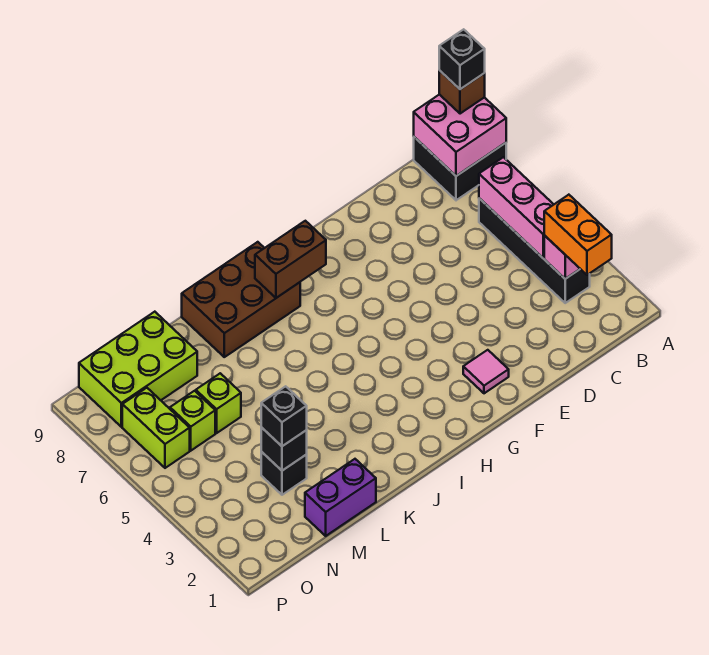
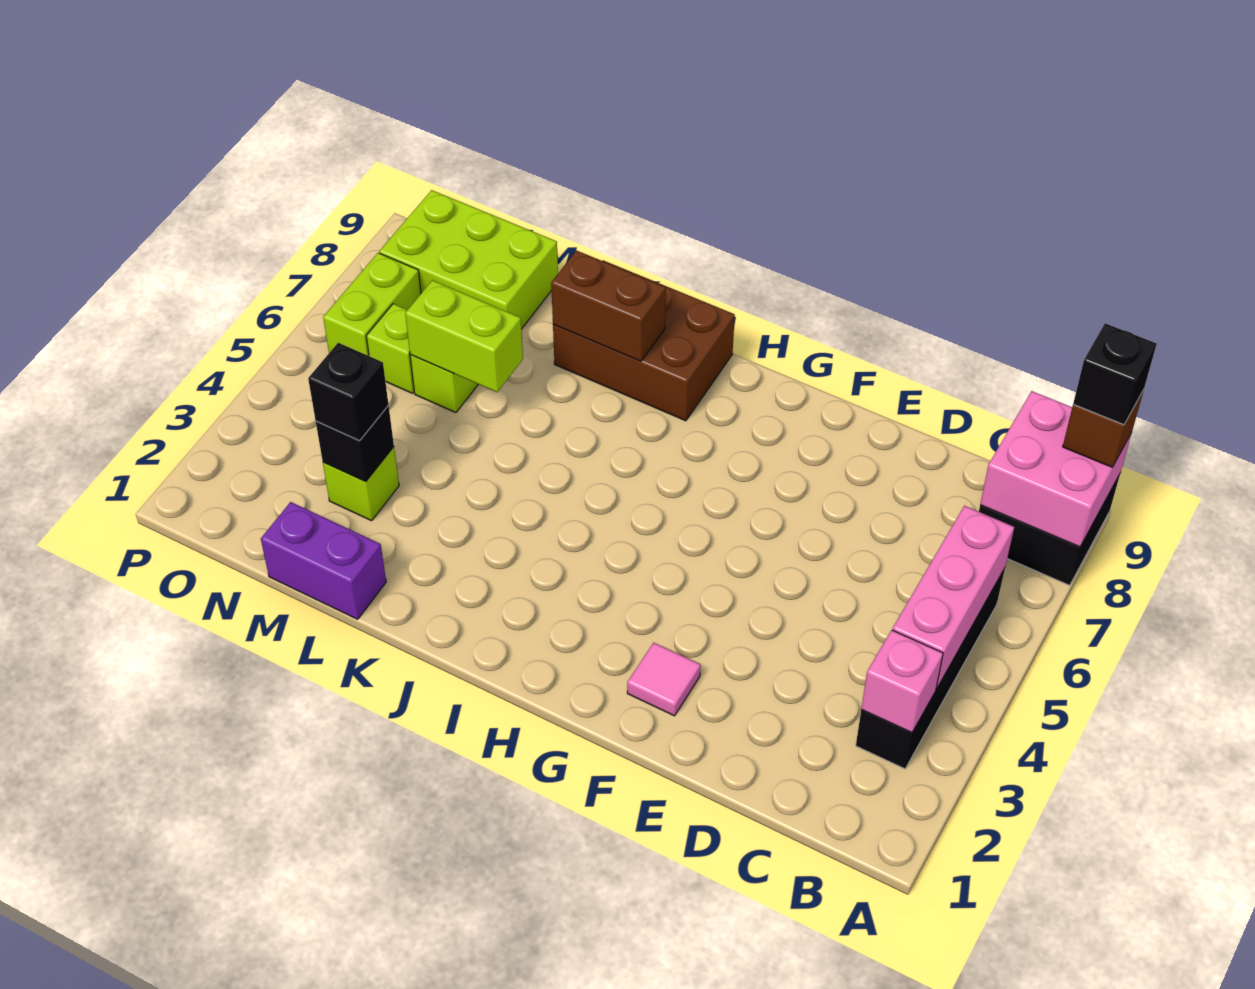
orange brick B2:B3 level 3 -> none
brown brick H8:I8 level 2 -> brown brick J8:K8 level 2
none -> lime brick L6:M6 level 2
black brick M3 level 1 -> lime brick M3 level 1

